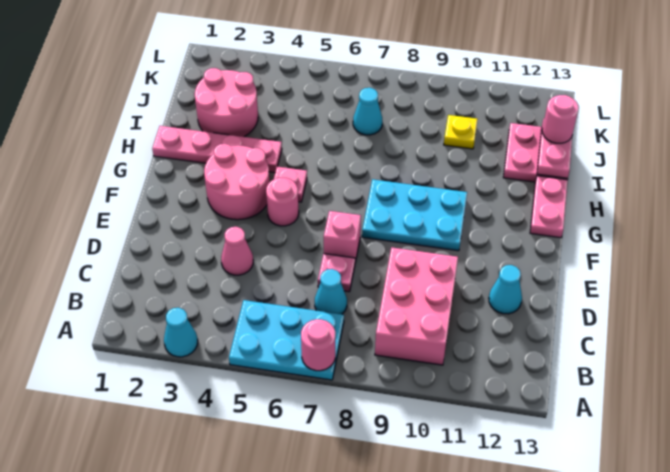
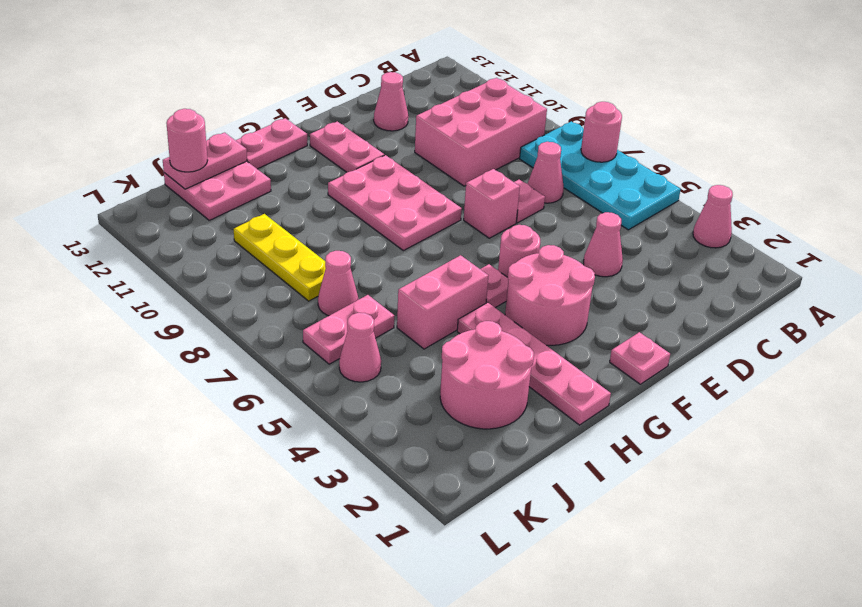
cyan cone A3 level 1 -> pink cone A3 level 1
cyan plate A5:B7 level 1 -> cyan plate A5:B8 level 1
cyan cone C7 level 1 -> pink cone C7 level 1
cyan cone D12 level 1 -> pink cone D12 level 1
none -> pink plate F1 level 1
cyan plate F8:G10 level 1 -> pink plate F8:G10 level 1
none -> pink plate F11:F12 level 1
none -> pink brick H5:I5 level 1
none -> pink plate J6:K6 level 1
cyan cone J7 level 1 -> pink cone J7 level 1
yellow plate J10 level 1 -> yellow plate J8:J10 level 1
none -> pink cone K5 level 1

